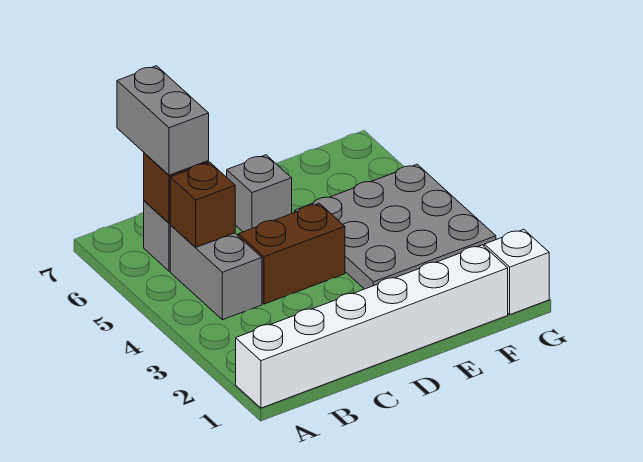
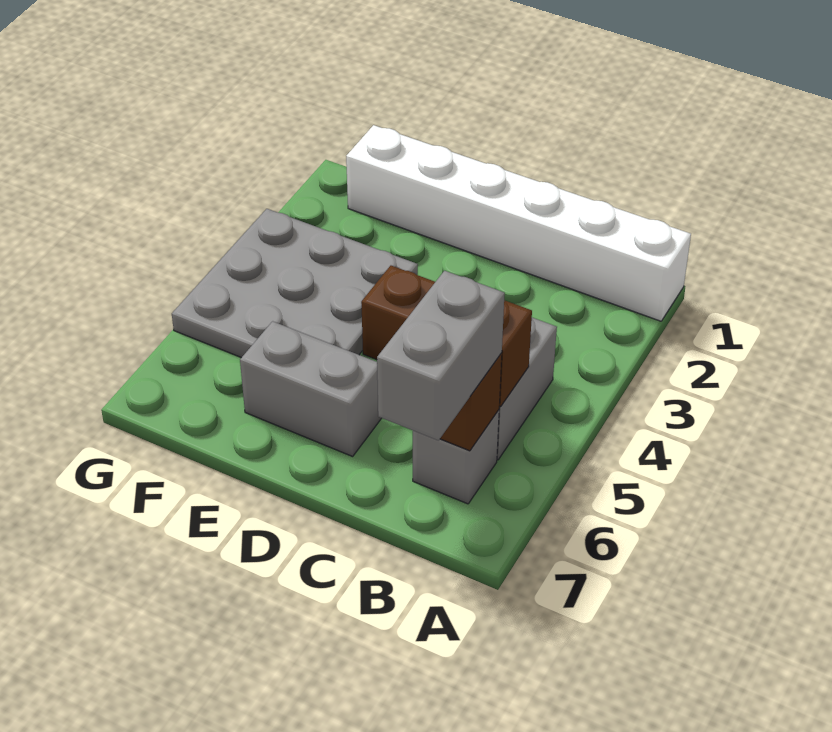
grey brick D6 level 1 -> grey brick D6:E6 level 1
white brick G1 level 1 -> none

